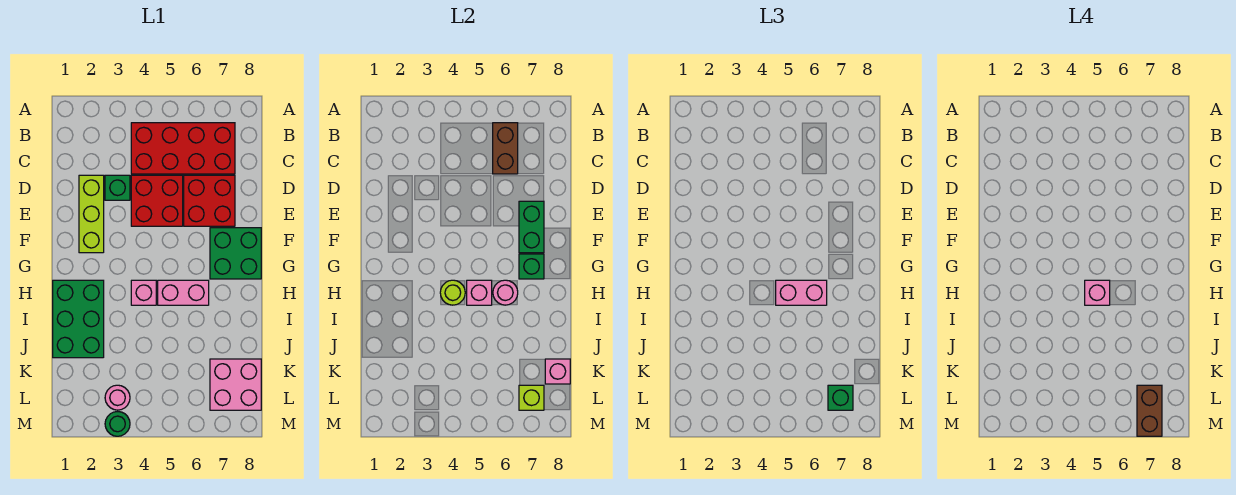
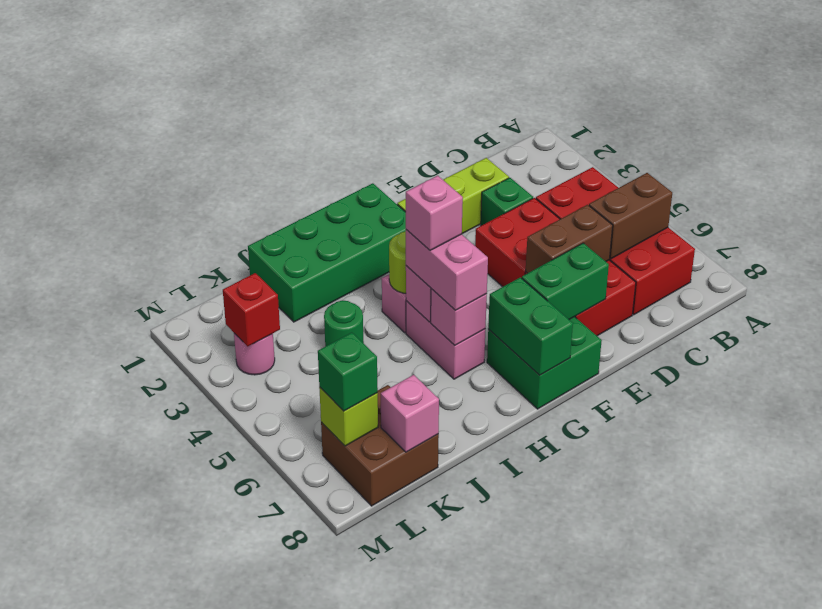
green brick G7 level 2 -> green brick G7:G8 level 2
green brick H1:J2 level 1 -> green brick G1:J2 level 1
pink round brick H6 level 2 -> pink brick H6 level 2
pink brick K7:L8 level 1 -> brown brick K7:L8 level 1
none -> red brick L3 level 2
brown brick L7:M7 level 4 -> brown brick D6:E6 level 2
green round brick M3 level 1 -> green round brick J4 level 1

